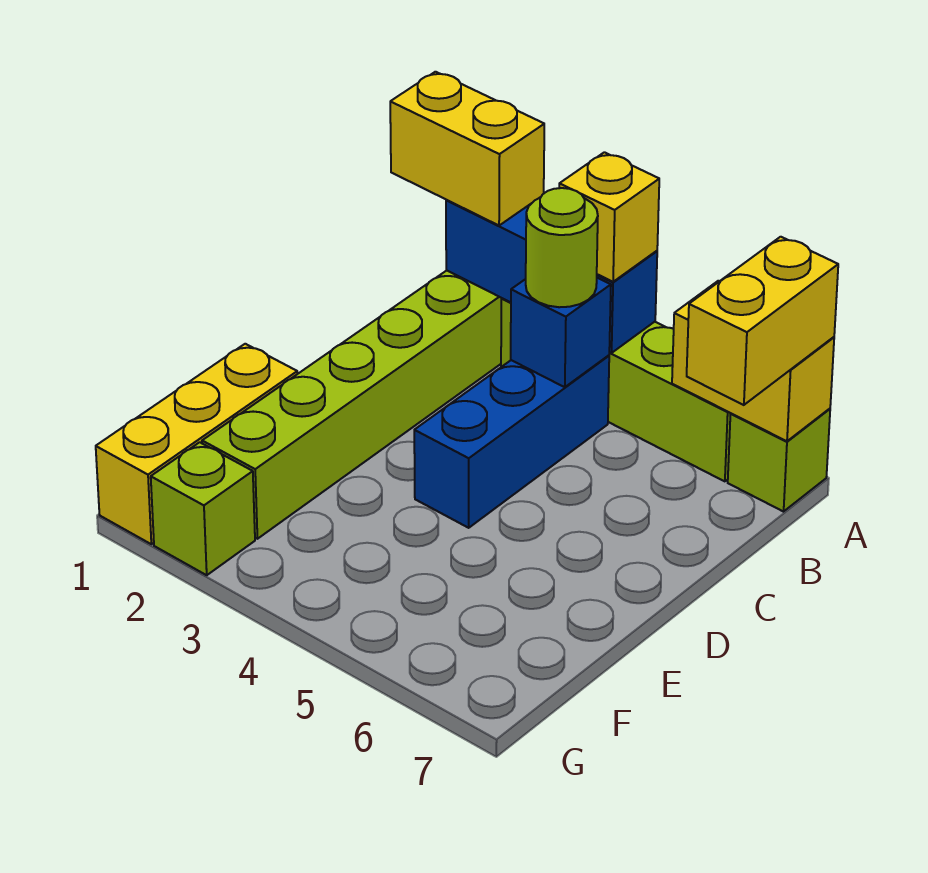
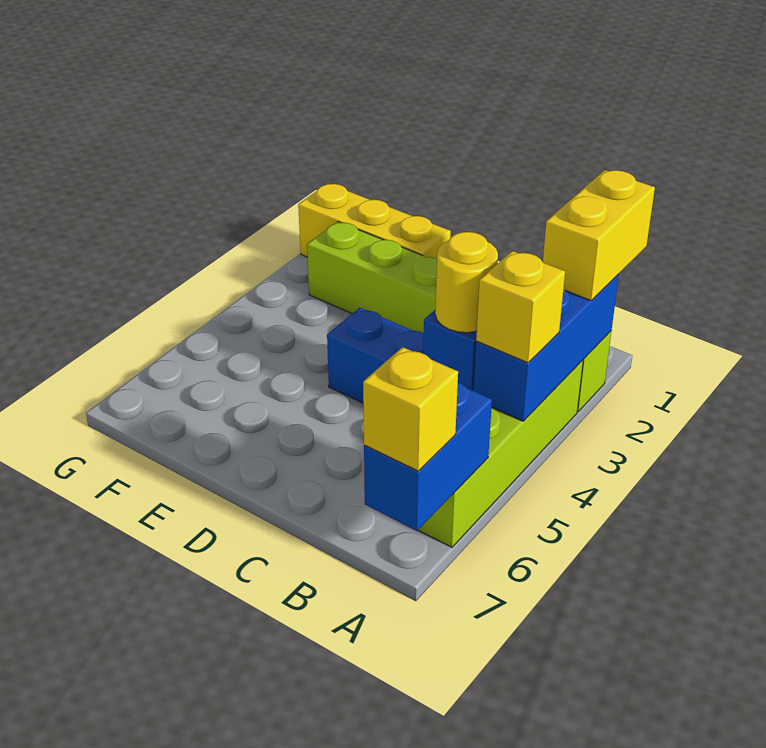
yellow brick A6:A7 level 2 -> blue brick A6:A7 level 2
lime brick A7 level 1 -> none
yellow brick A7:B7 level 3 -> yellow brick A7 level 3
lime round brick B4 level 3 -> yellow round brick B4 level 3
lime brick G2 level 1 -> none

